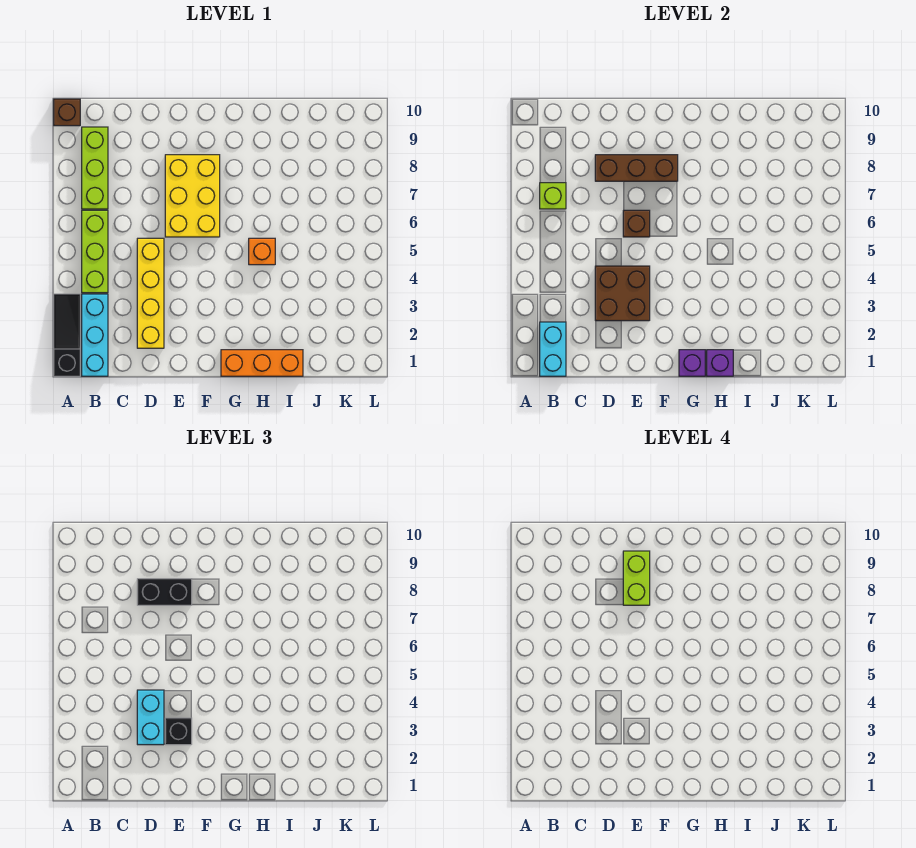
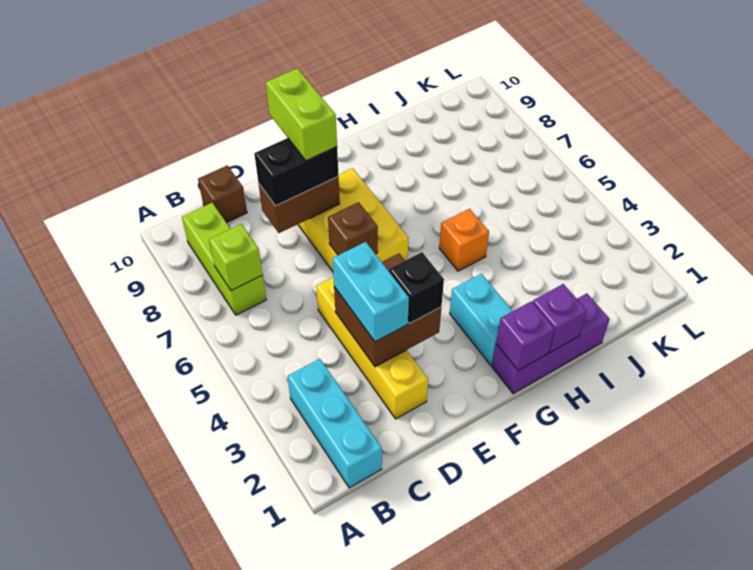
black slope A1:A3 level 1 top 1 -> none
brown brick A10 level 1 -> brown brick C10 level 1
cyan brick B1:B2 level 2 -> cyan brick G2:G3 level 1
lime brick B4:B6 level 1 -> none
brown brick D8:F8 level 2 -> brown brick D8:E8 level 2
orange brick G1:I1 level 1 -> purple brick G1:I1 level 1

